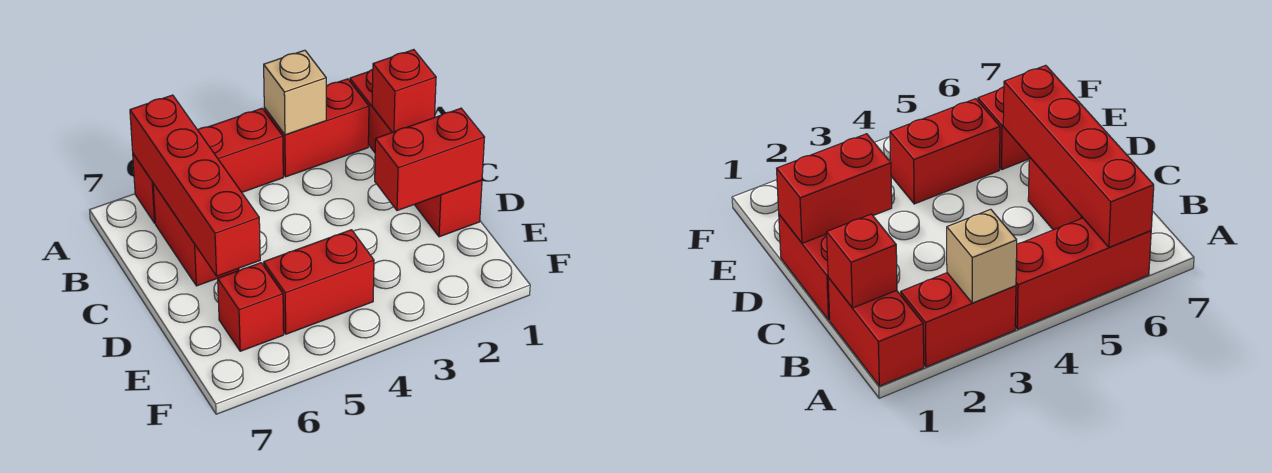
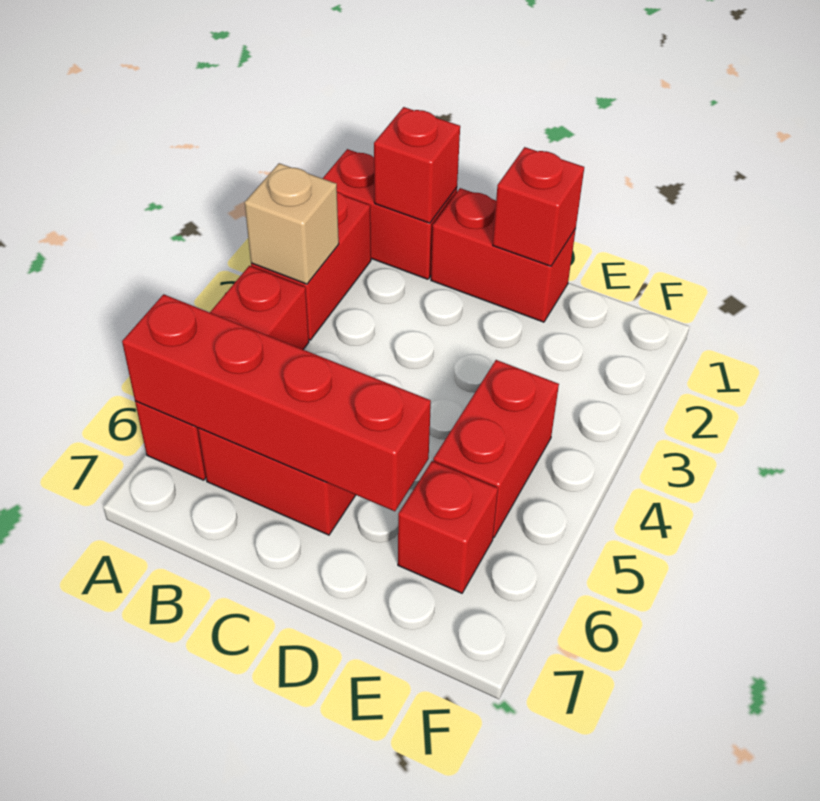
red brick D1:D2 level 2 -> red brick D1 level 2

